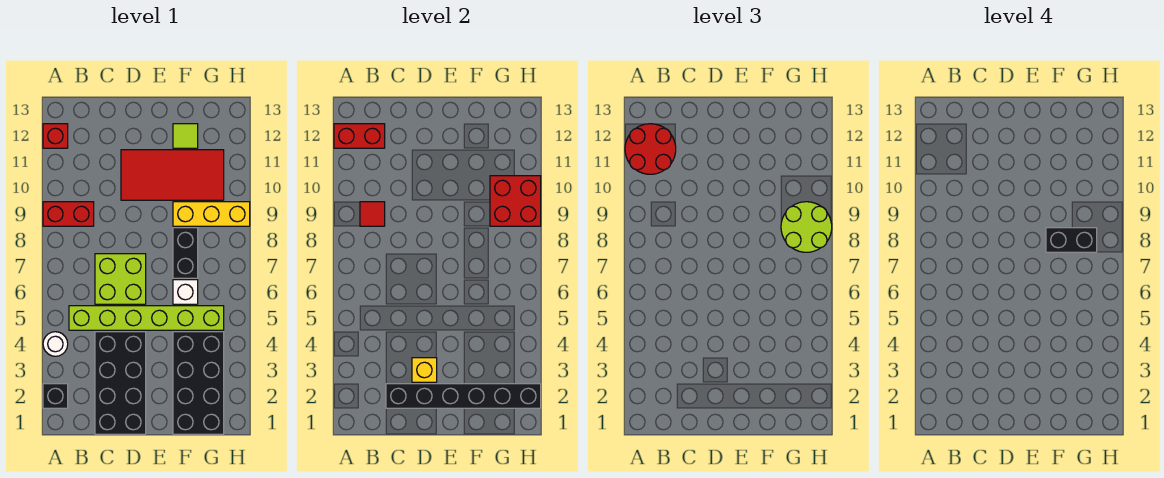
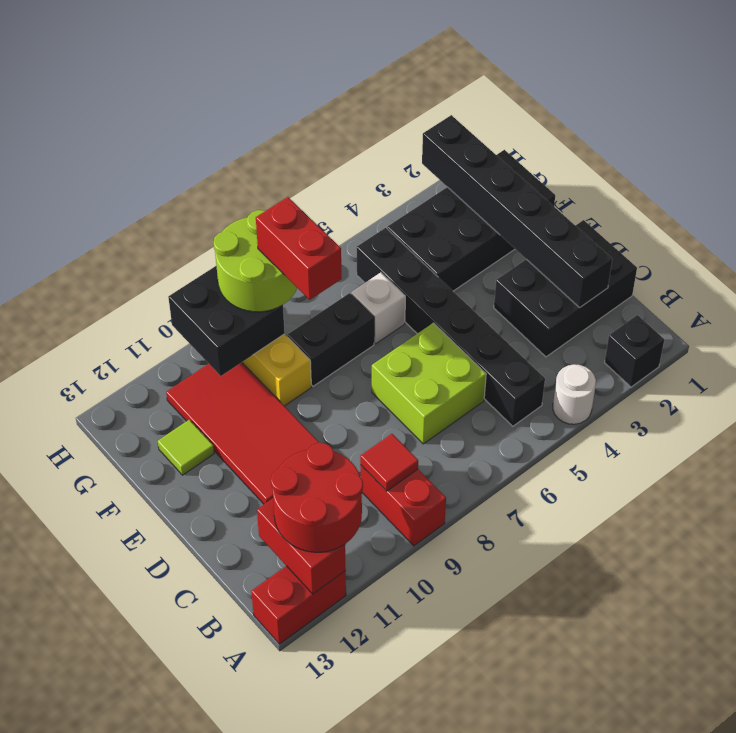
red brick A12 level 1 -> red brick A12:A13 level 1
lime brick B5:G5 level 1 -> black brick B5:G5 level 1
black brick C1:D4 level 1 -> black brick C1:D3 level 1
yellow brick D3 level 2 -> none
black brick F8:G8 level 4 -> red brick F8:G8 level 4
red brick G9:H10 level 2 -> black brick G9:H10 level 2

